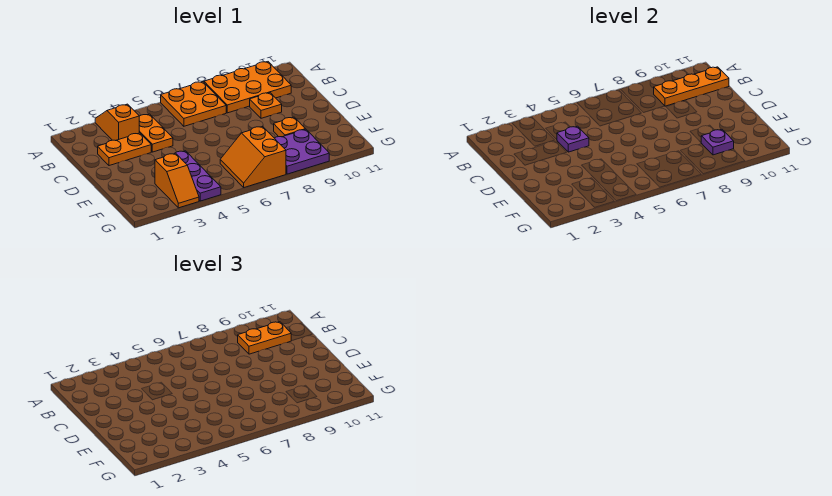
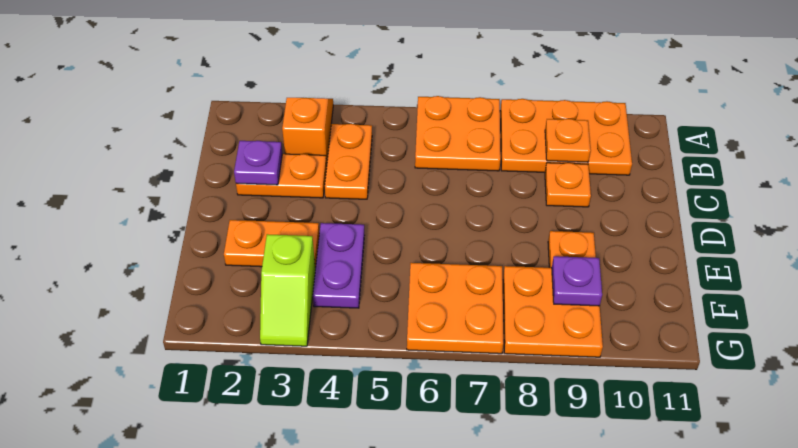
orange plate B9:B11 level 2 -> orange plate B9 level 2
orange plate B9:B10 level 3 -> orange plate E2:E3 level 1
purple plate C4 level 2 -> purple plate C2 level 2
purple plate E4:G4 level 1 -> purple plate E4:F4 level 1
orange slope F3:G3 level 1 top F -> lime slope F3:G3 level 1 top F
orange slope F6:G7 level 1 top 7 -> orange plate F6:G7 level 1
purple plate F8:G9 level 1 -> orange plate F8:G9 level 1

